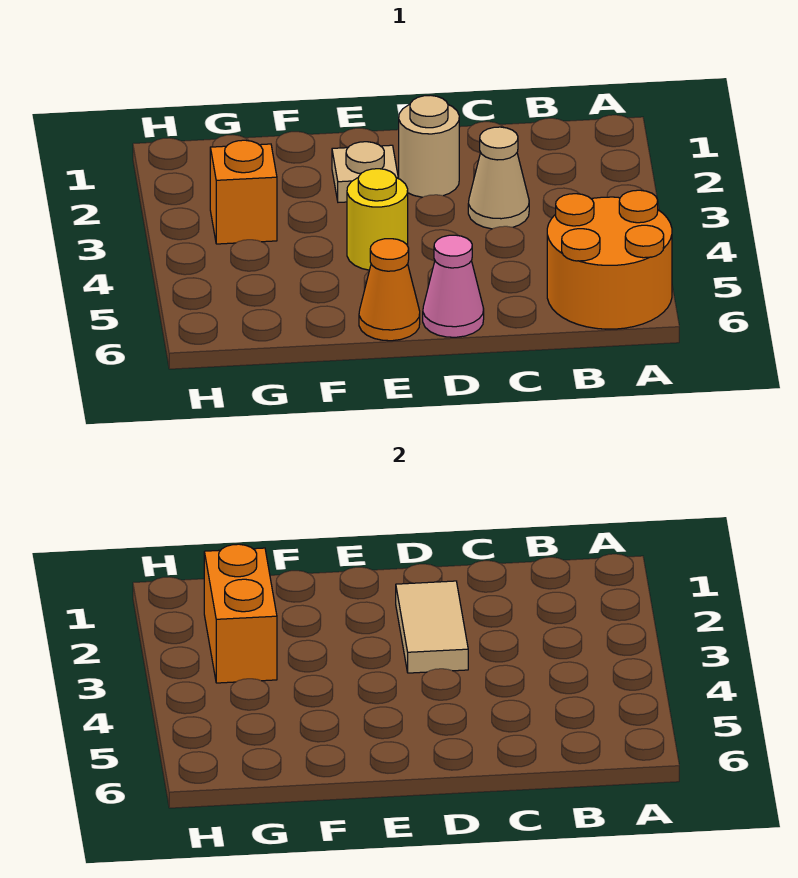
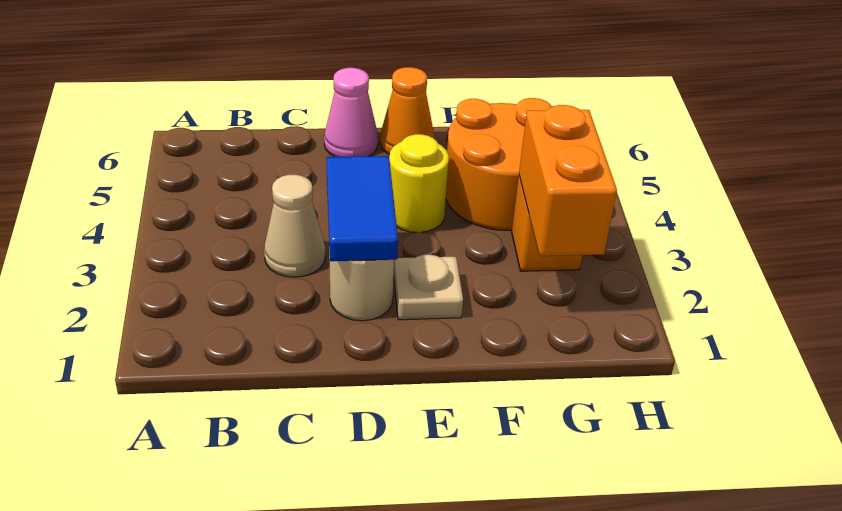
orange round brick A5:B6 level 1 -> orange round brick F4:G5 level 1
tan tile D2:D3 level 2 -> blue tile D2:D3 level 2

